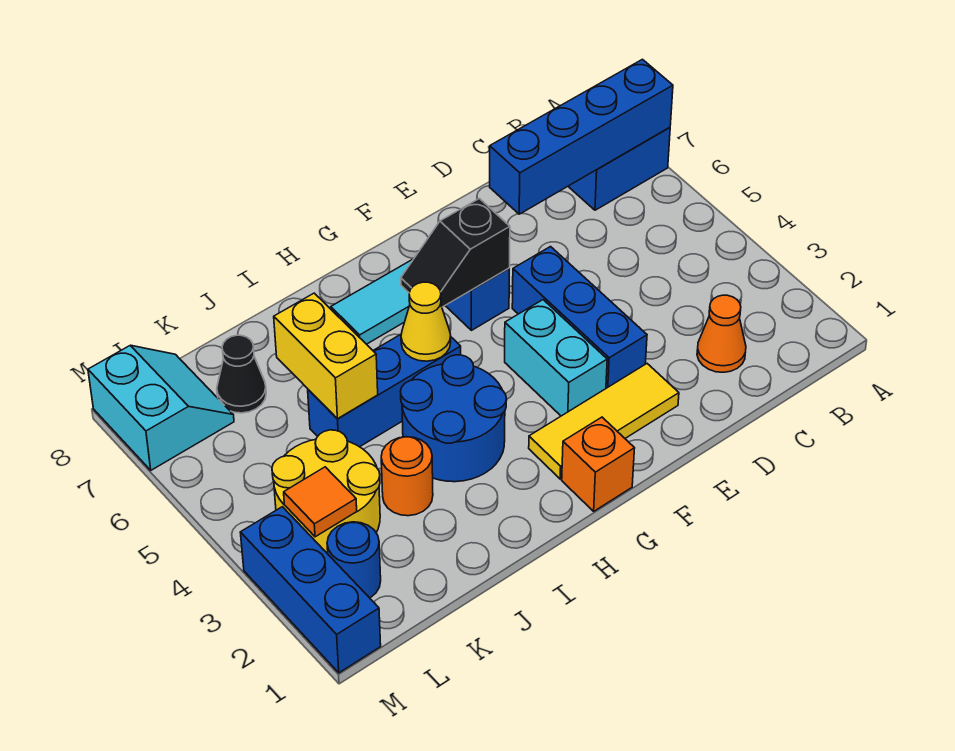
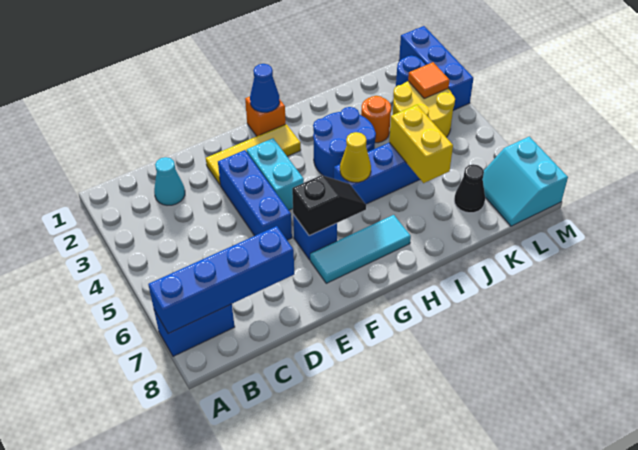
orange cone C2 level 1 -> cyan cone C2 level 1
none -> blue cone G1 level 2

